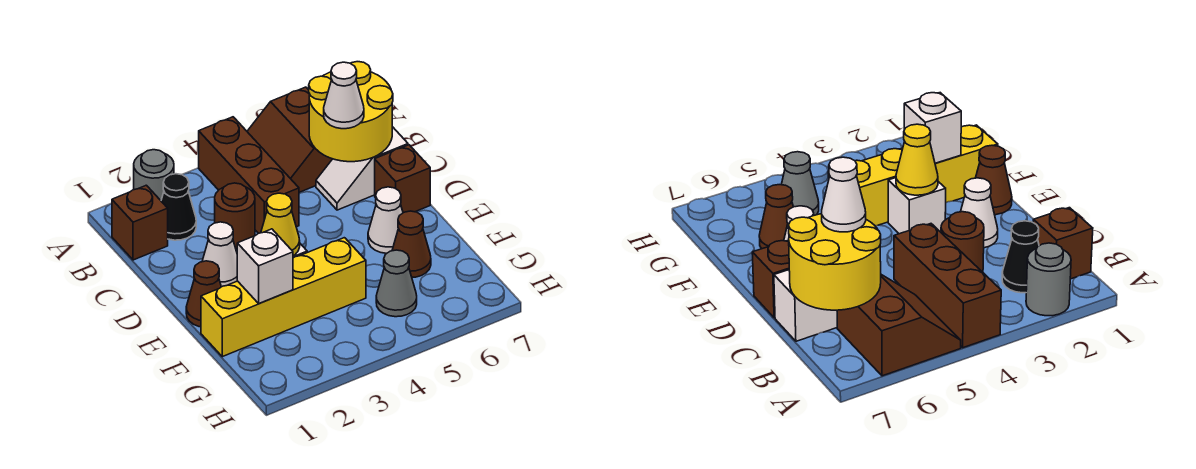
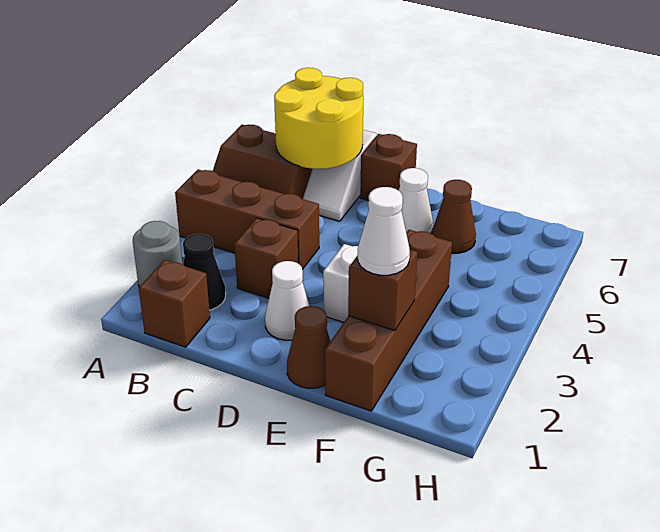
brown round brick C3 level 1 -> brown brick C3 level 1
white cone C6 level 3 -> white cone F2 level 3
yellow cone E3 level 2 -> none
yellow brick F1:F4 level 1 -> brown brick F1:F4 level 1
white brick F2 level 2 -> brown brick F2 level 2
grey cone G5 level 1 -> none

